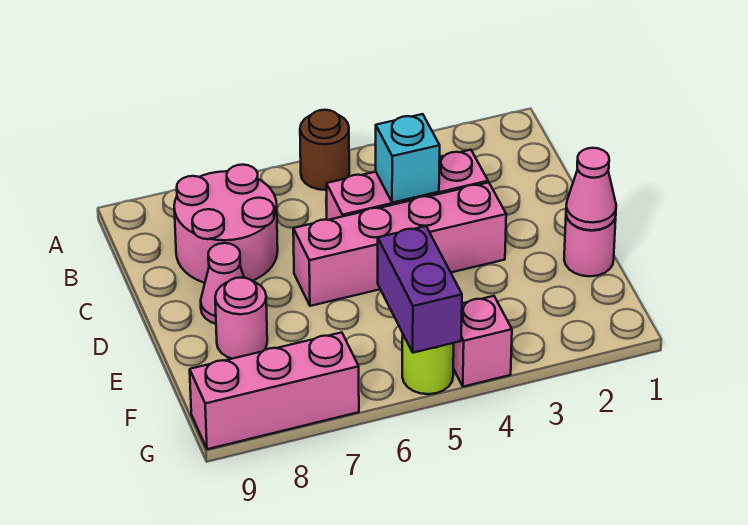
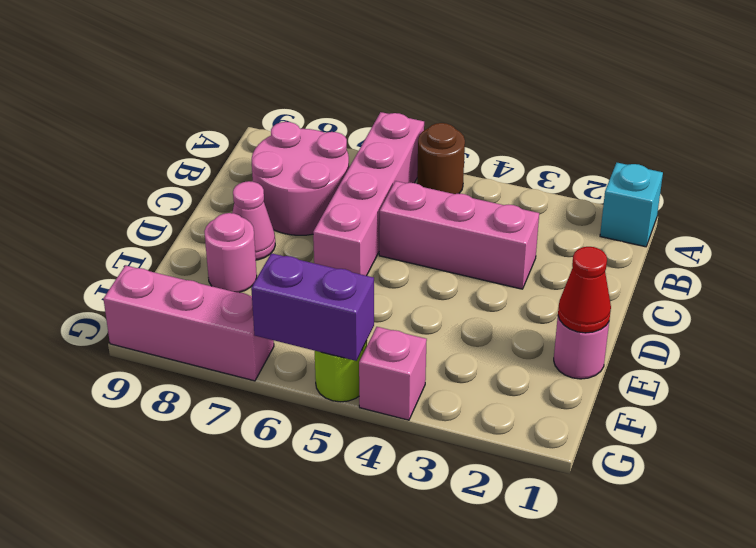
cyan brick C4 level 2 -> cyan brick A1 level 1
pink brick D3:D6 level 1 -> pink brick A6:D6 level 1
pink cone E1 level 2 -> red cone E1 level 2
purple brick F5:G5 level 2 -> purple brick G5:G6 level 2

